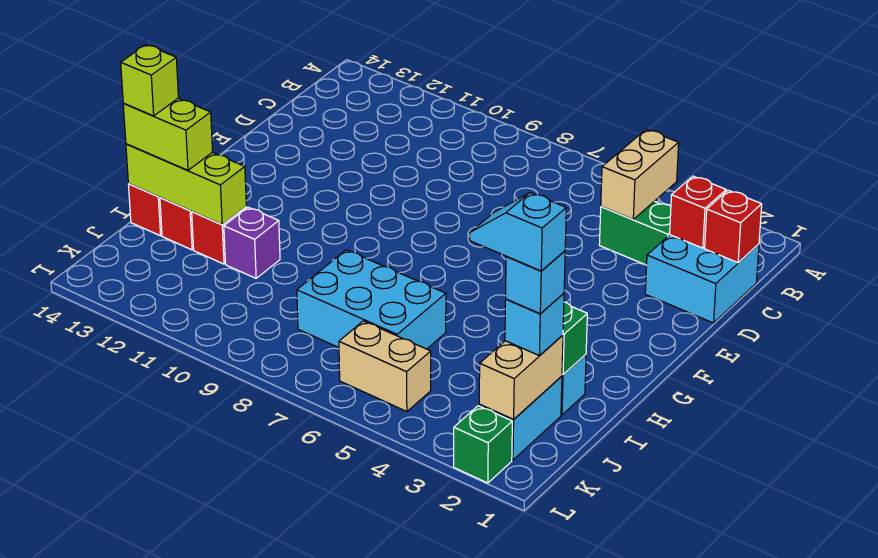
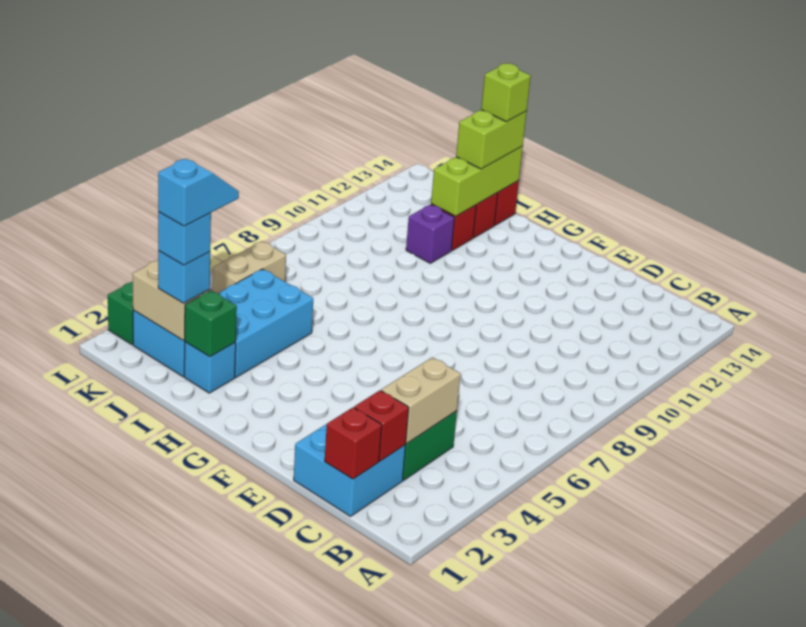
tan brick B4:C4 level 2 -> tan brick C3:C4 level 2
cyan brick I6:J8 level 1 -> cyan brick I3:J5 level 1

